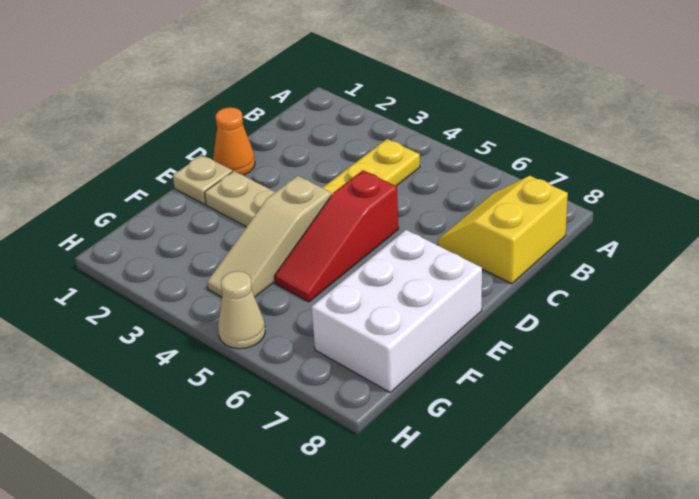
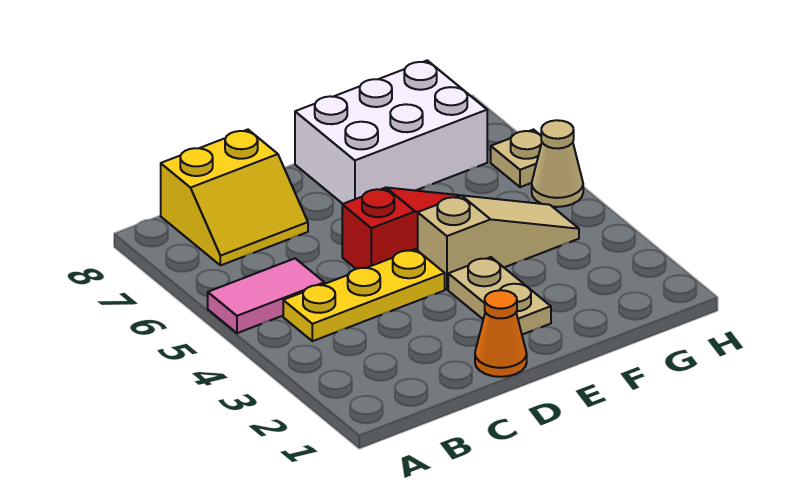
none -> pink tile A5:B5 level 1
tan plate E1 level 1 -> tan plate H6 level 1

